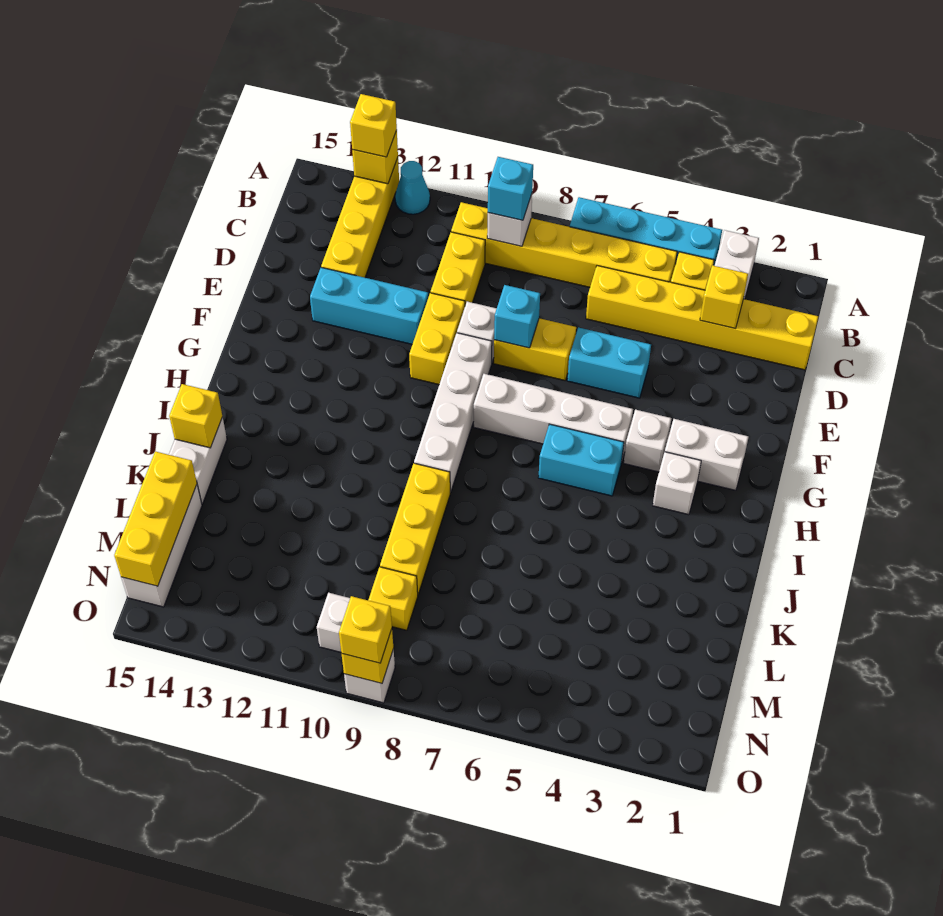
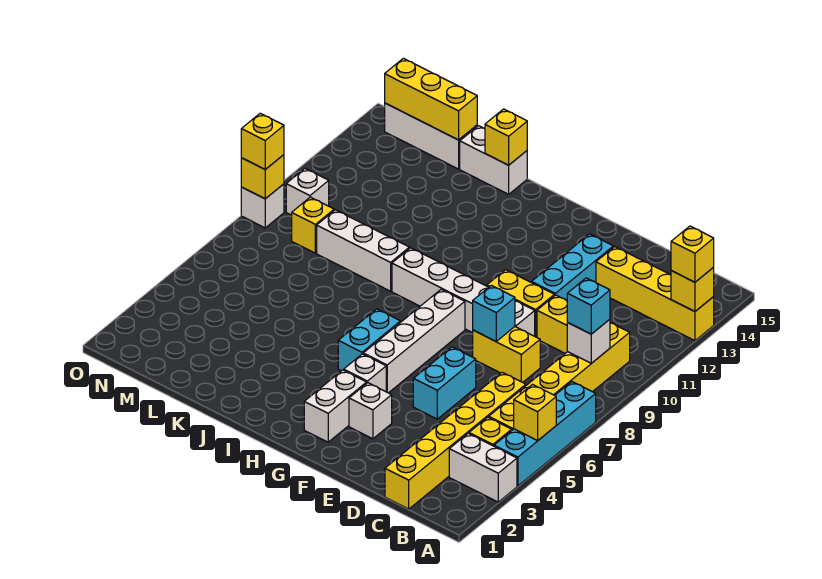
cyan cone A12 level 1 -> none
yellow brick C3 level 2 -> yellow brick A5 level 2
yellow brick E7:E8 level 1 -> yellow brick D8:E8 level 1
white brick H3 level 1 -> white brick F3 level 1
yellow brick J9:L9 level 1 -> white brick J9:L9 level 1

